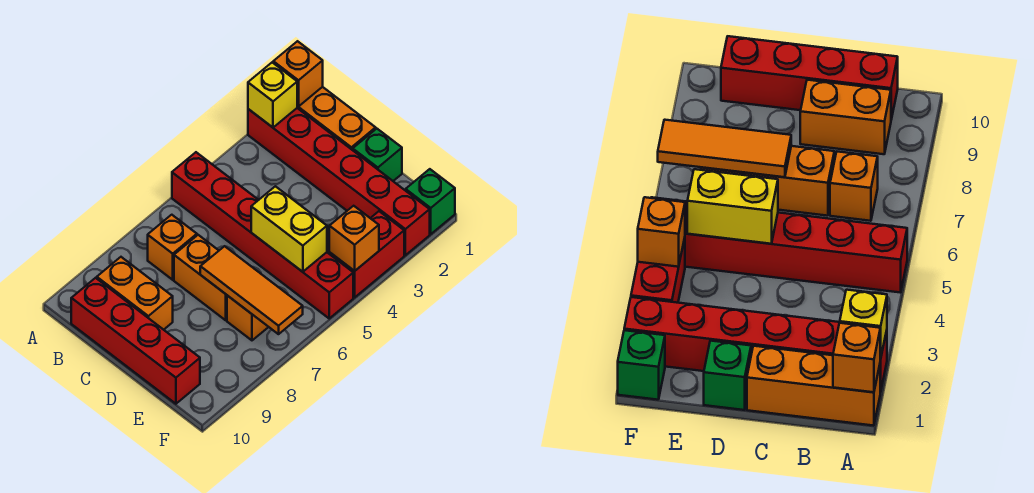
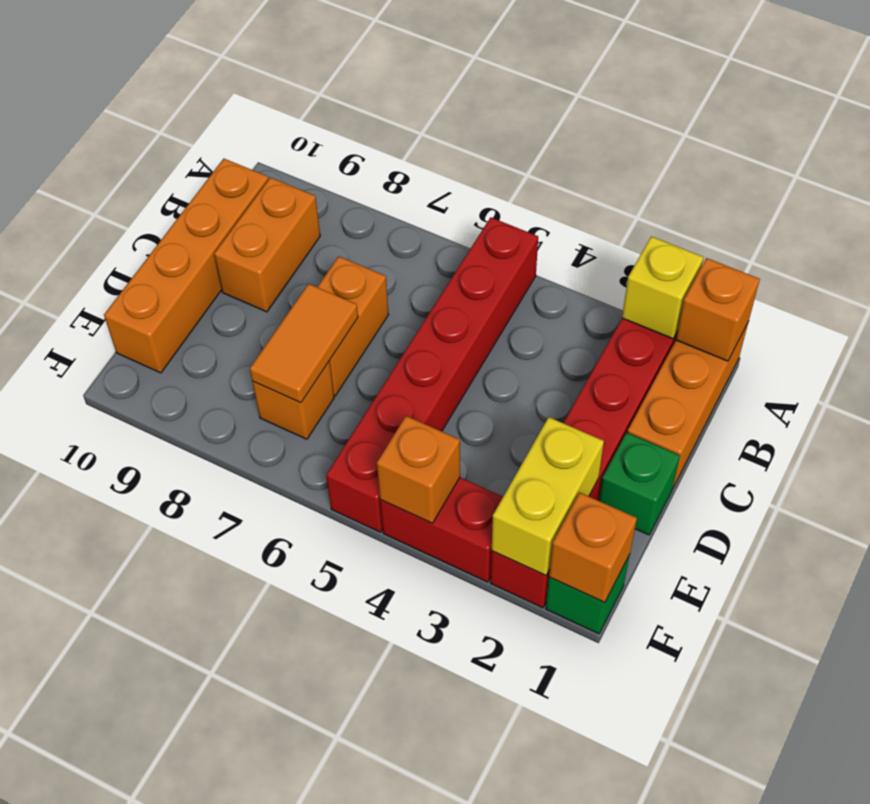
orange brick B7 level 1 -> orange brick F1 level 2
red brick B10:E10 level 1 -> orange brick B10:E10 level 1
yellow brick D5:E5 level 2 -> yellow brick E2:F2 level 2
orange tile D7:F7 level 2 -> orange tile D7:E7 level 2

